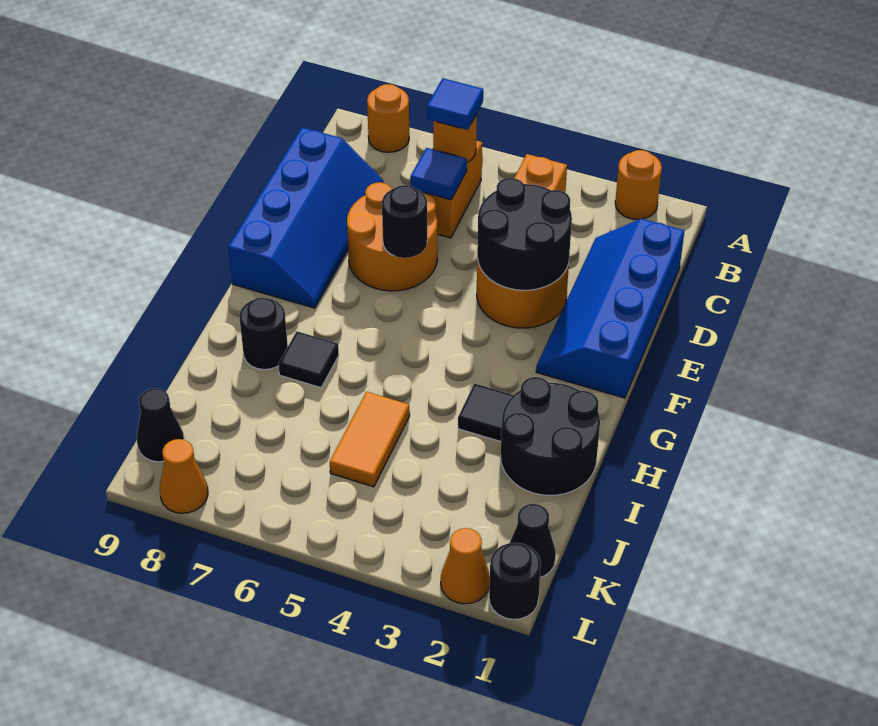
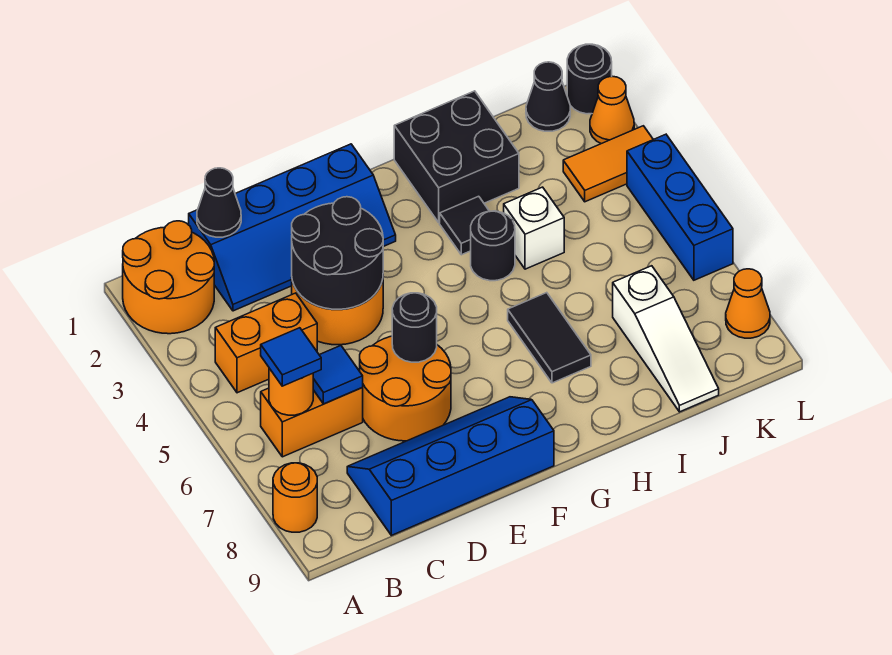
orange round brick A2 level 1 -> orange round brick A1:B2 level 1
black round brick H1:I2 level 1 -> black brick H1:I2 level 1
black tile H7 level 1 -> black tile H6:H7 level 1
black round brick H8 level 1 -> black round brick H4 level 1
none -> white brick I4 level 1
orange tile I5:J5 level 1 -> orange tile K3:L3 level 1
none -> white slope J7:J9 level 1 top 7
black cone K9 level 1 -> black cone C1 level 2
none -> blue brick L4:L6 level 1

